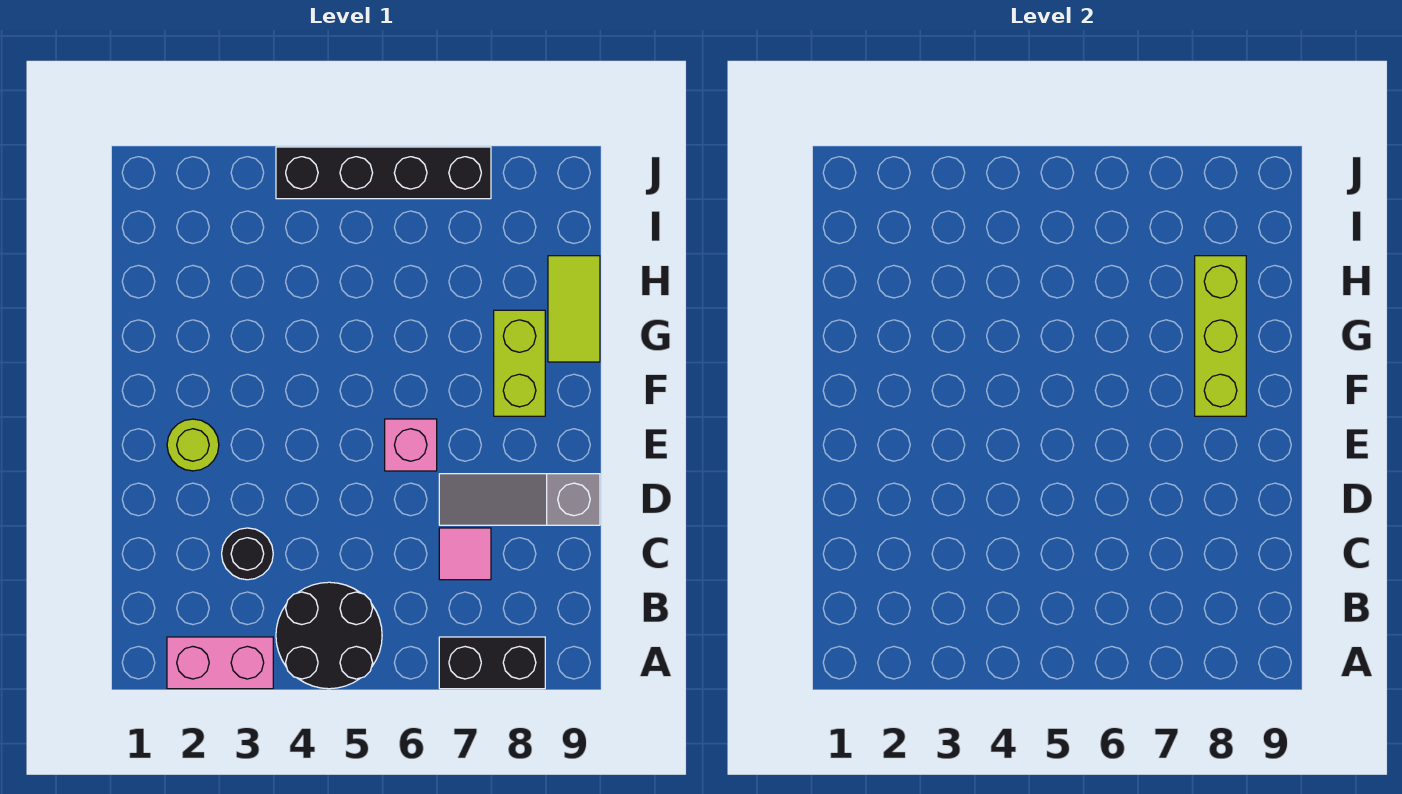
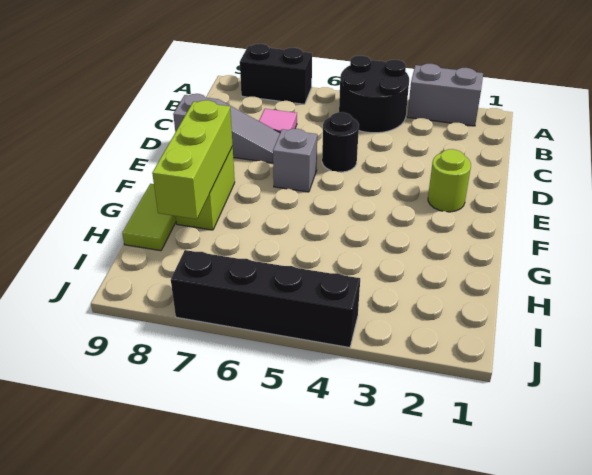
pink brick A2:A3 level 1 -> grey brick A2:A3 level 1
black round brick C3 level 1 -> black round brick D5 level 1
pink brick E6 level 1 -> grey brick E6 level 1

